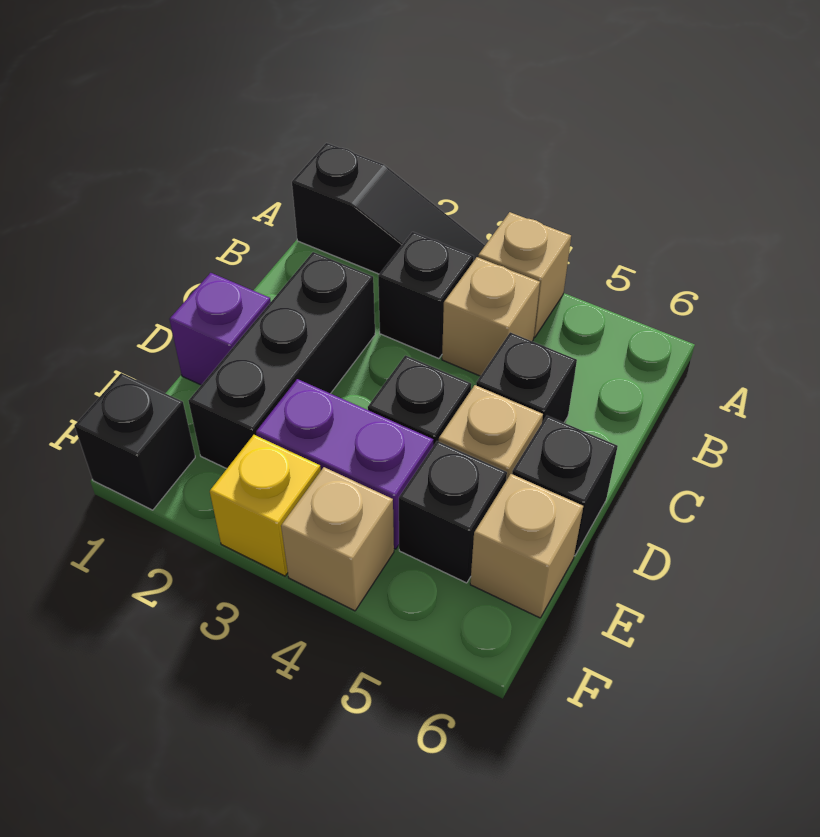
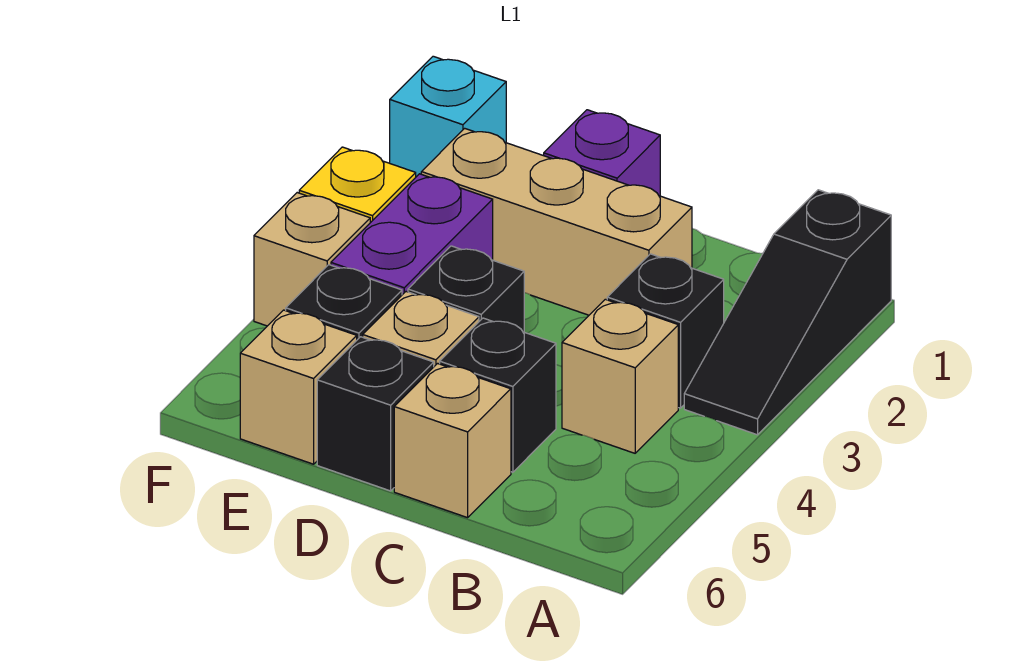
tan brick A4 level 1 -> tan brick C6 level 1
black brick C2:E2 level 1 -> tan brick C2:E2 level 1
black brick F1 level 1 -> cyan brick F1 level 1

